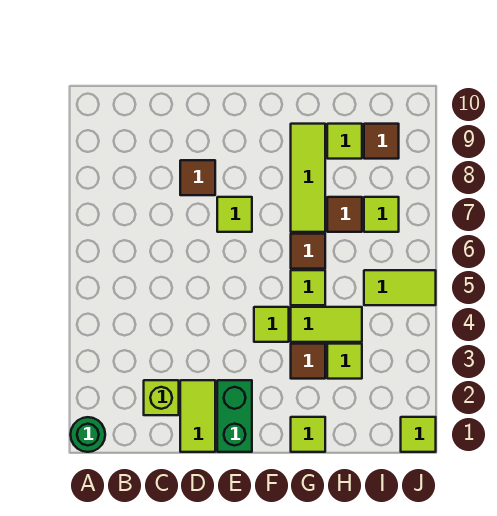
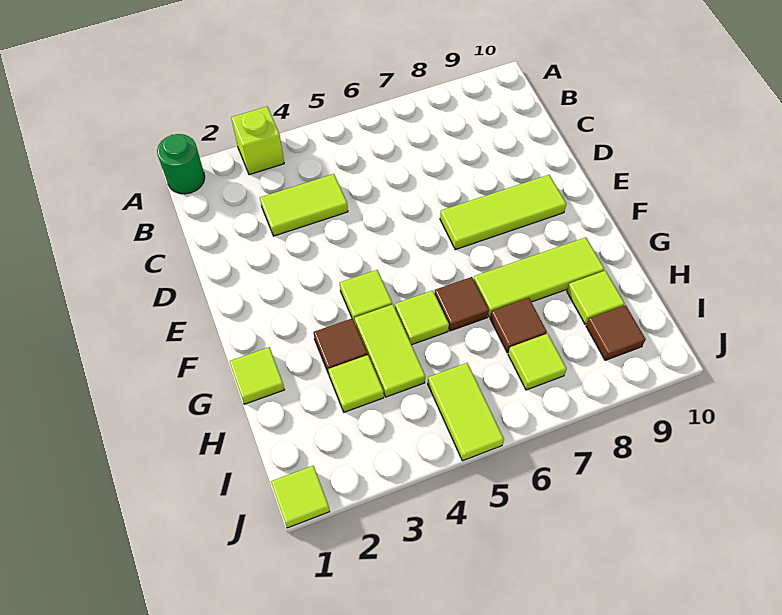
lime brick C2 level 1 -> lime brick A3 level 1
lime tile D1:D2 level 1 -> lime tile C3:C4 level 1
brown tile D8 level 1 -> none
green brick E1:E2 level 1 -> none
lime tile E7 level 1 -> lime tile E7:E9 level 1

